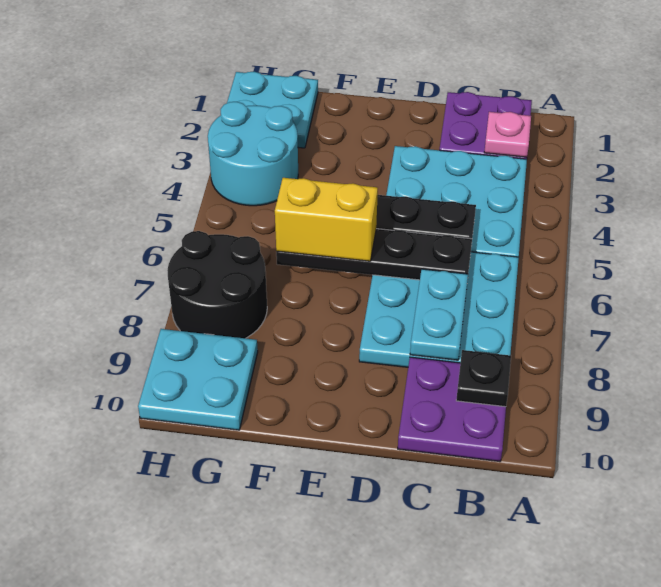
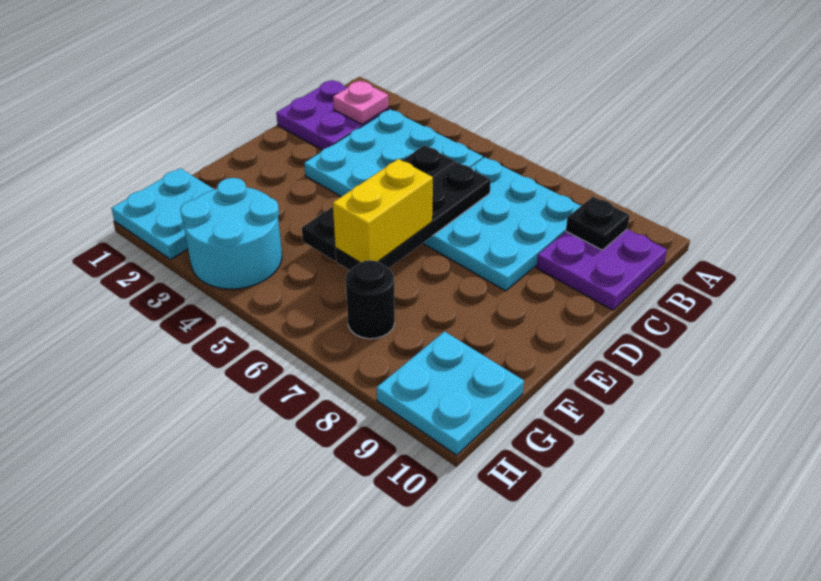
cyan plate C7:C8 level 2 -> none
black round brick G7:H8 level 1 -> black round brick G7 level 1

